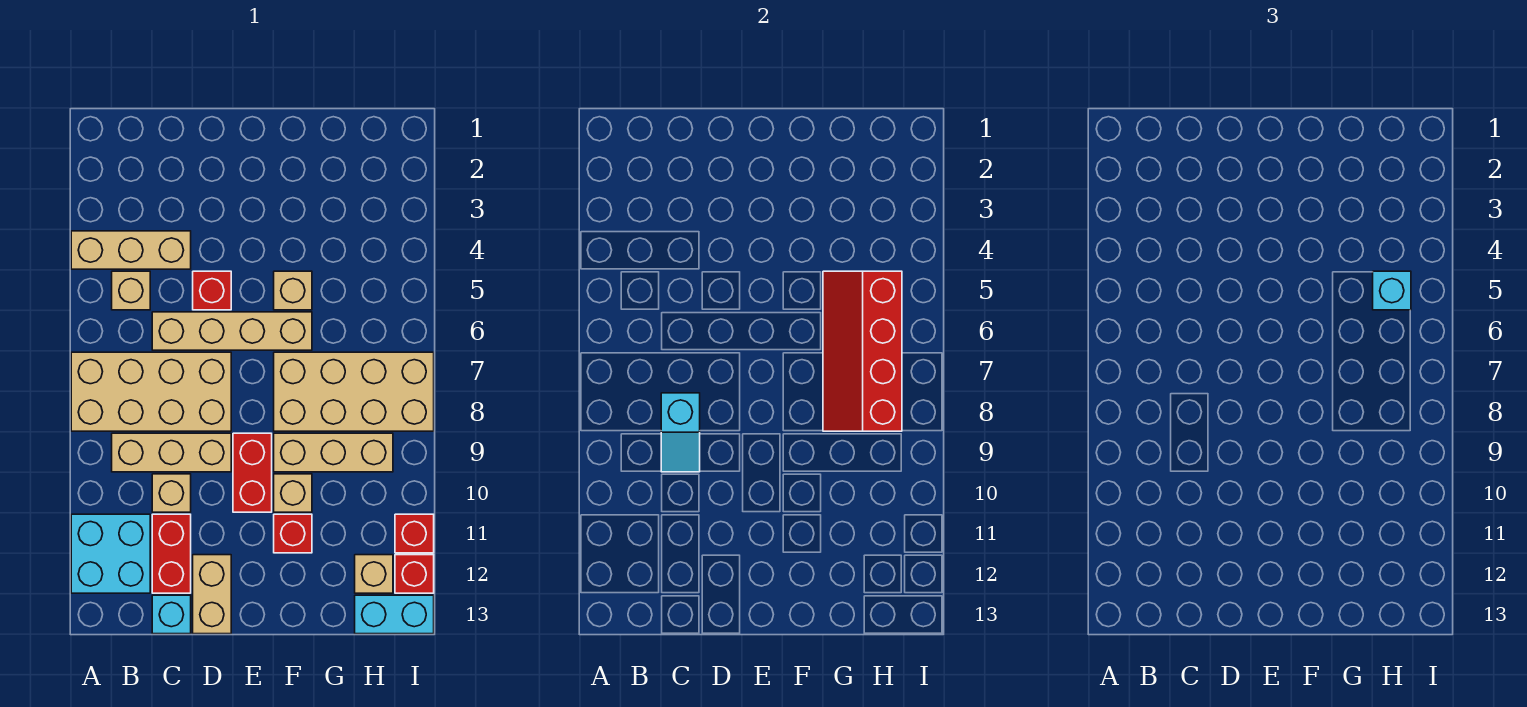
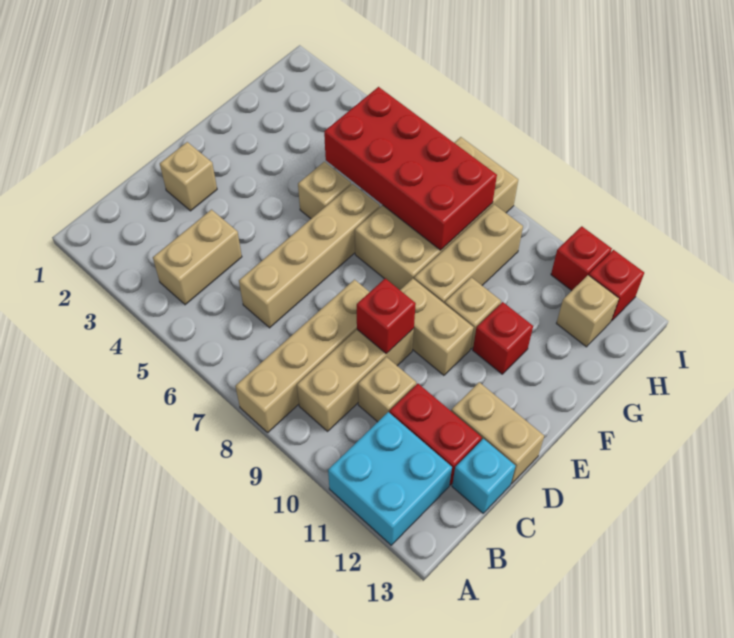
tan brick A4:C4 level 1 -> tan brick B4:C4 level 1
tan brick A7:D8 level 1 -> tan brick A8:D8 level 1
tan brick B5 level 1 -> tan brick D2 level 1
cyan slope C8:C9 level 2 top 8 -> none
red brick D5 level 1 -> red brick D9 level 2
red brick E9:E10 level 1 -> tan brick E9:E10 level 1
red slope G5:H8 level 2 top H -> red brick G5:H8 level 2
cyan brick H5 level 3 -> none
cyan brick H13:I13 level 1 -> none

